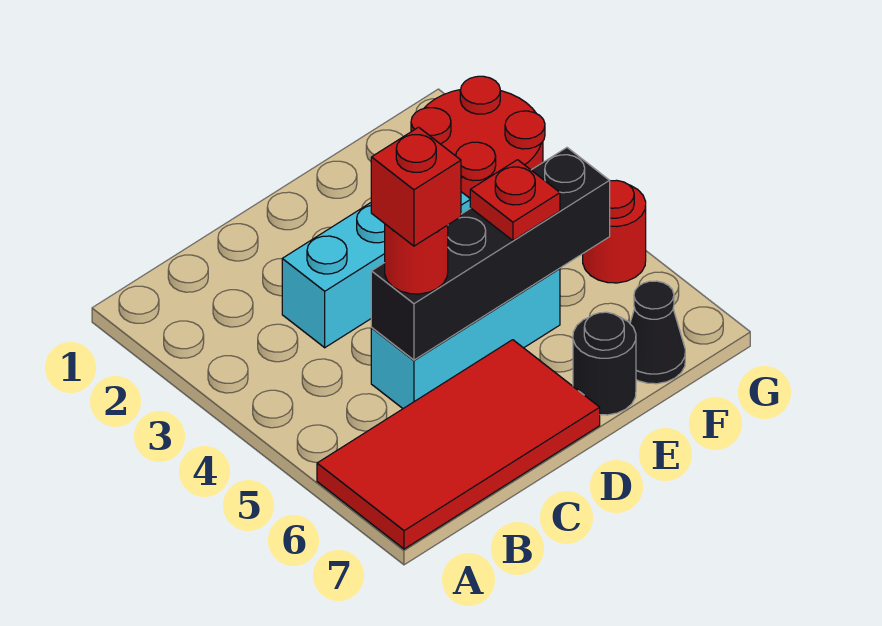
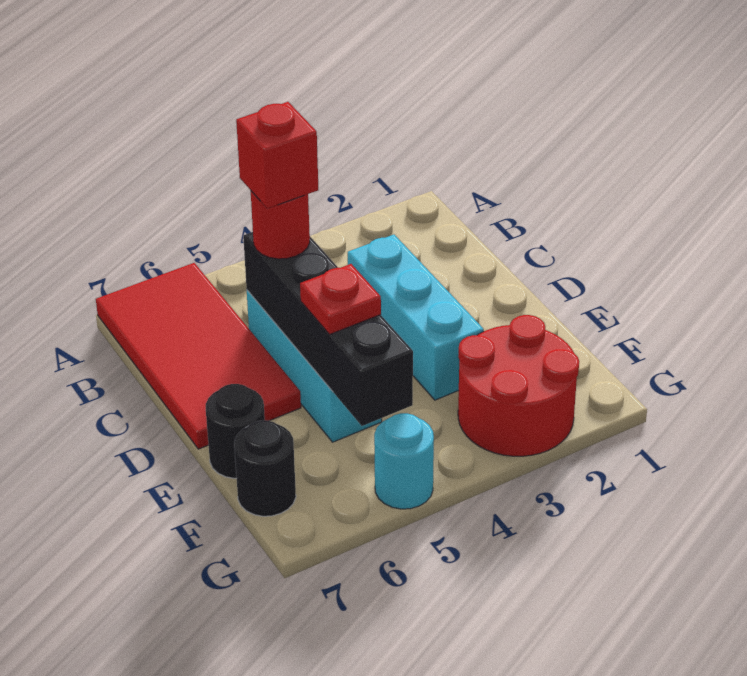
black cone F7 level 1 -> black round brick F7 level 1
red round brick G5 level 1 -> cyan round brick G5 level 1

